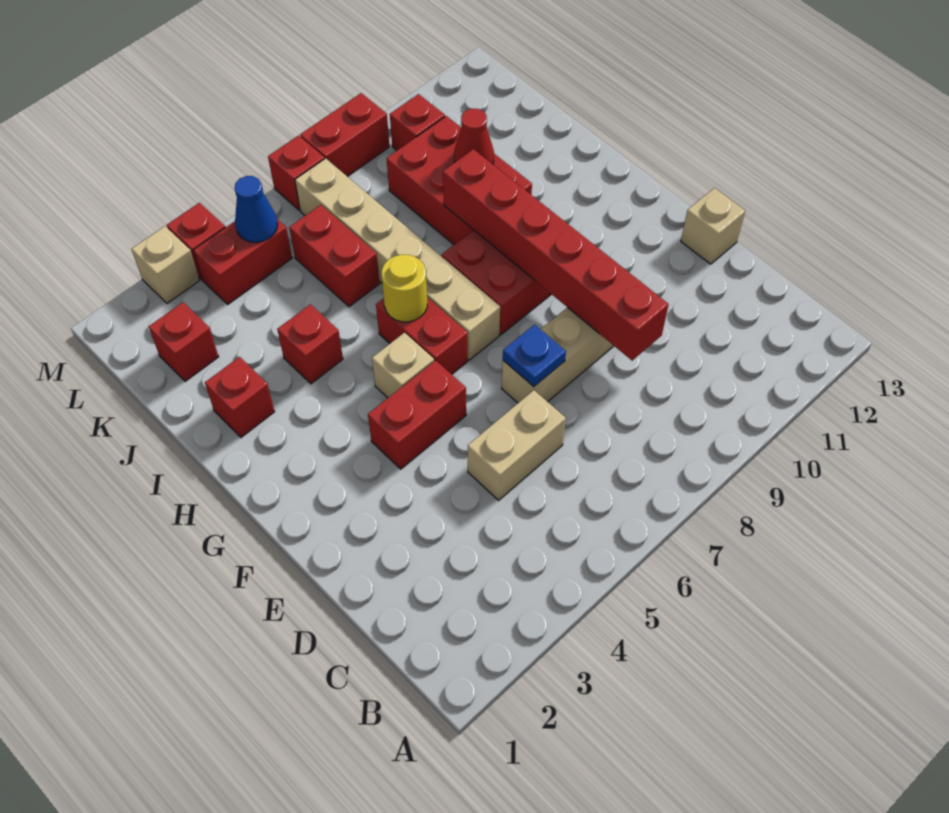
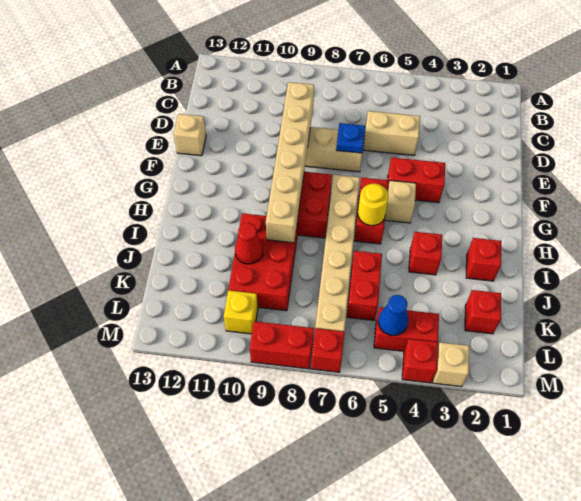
red brick D9:I9 level 2 -> tan brick D9:I9 level 2
red brick L10 level 1 -> yellow brick L10 level 1

